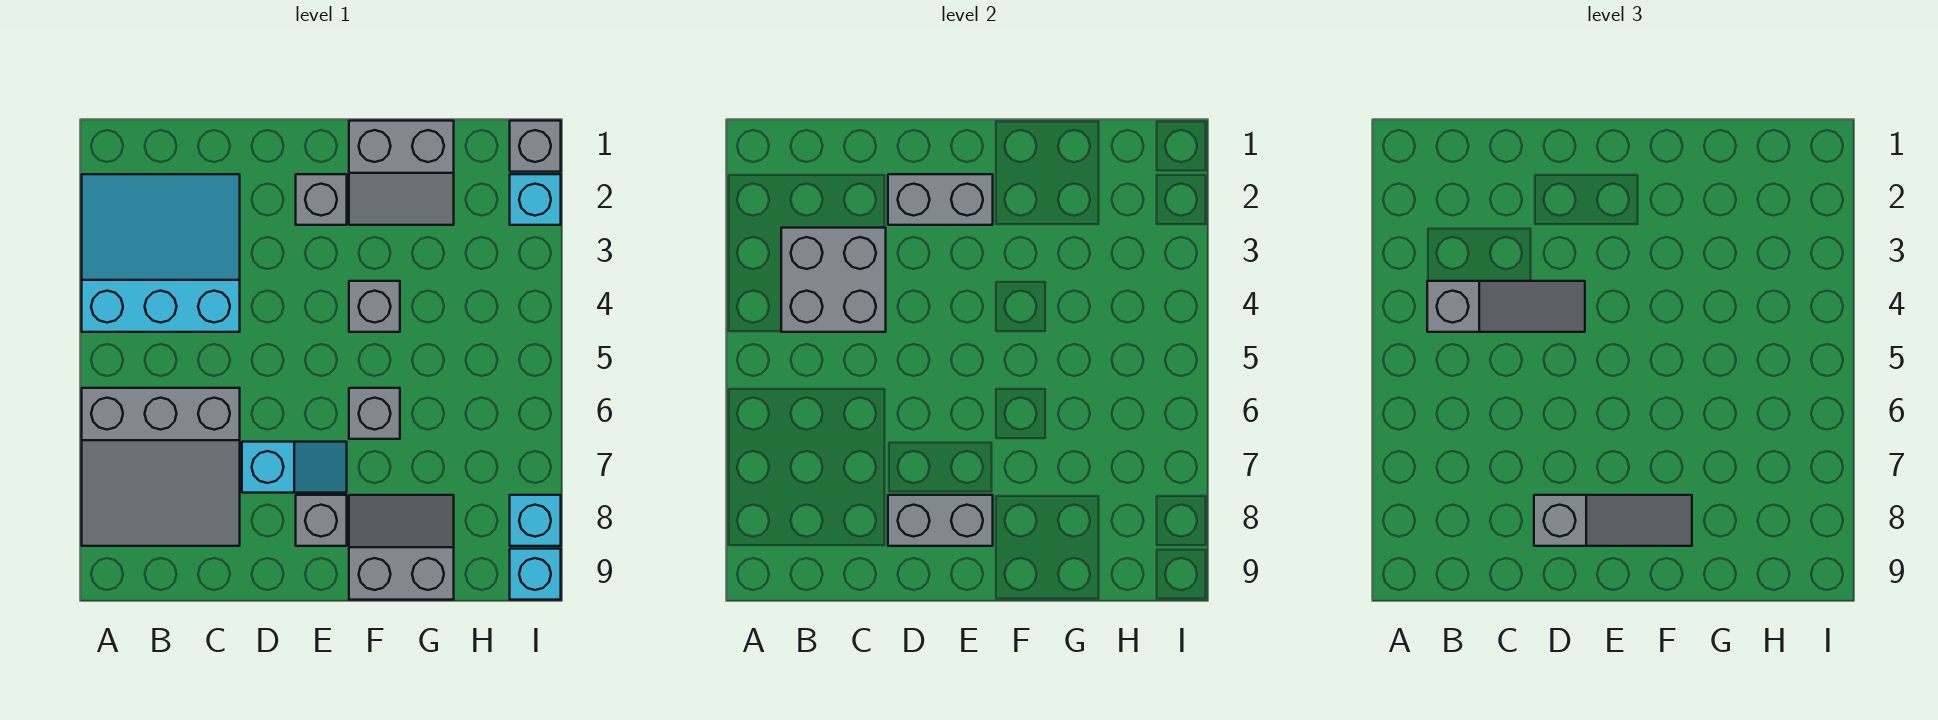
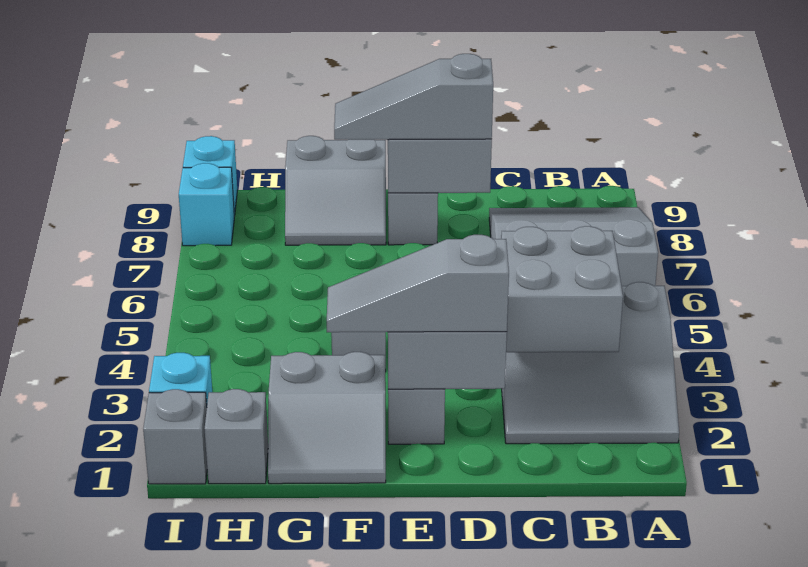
cyan slope A2:C4 level 1 top 4 -> grey slope A2:C4 level 1 top 4
grey slope B4:D4 level 3 top B -> grey slope D2:F2 level 3 top D
cyan slope D7:E7 level 1 top D -> none
grey slope F1:G2 level 1 top 1 -> grey slope F1:G2 level 1 top 2
grey brick F6 level 1 -> grey brick H1 level 1

